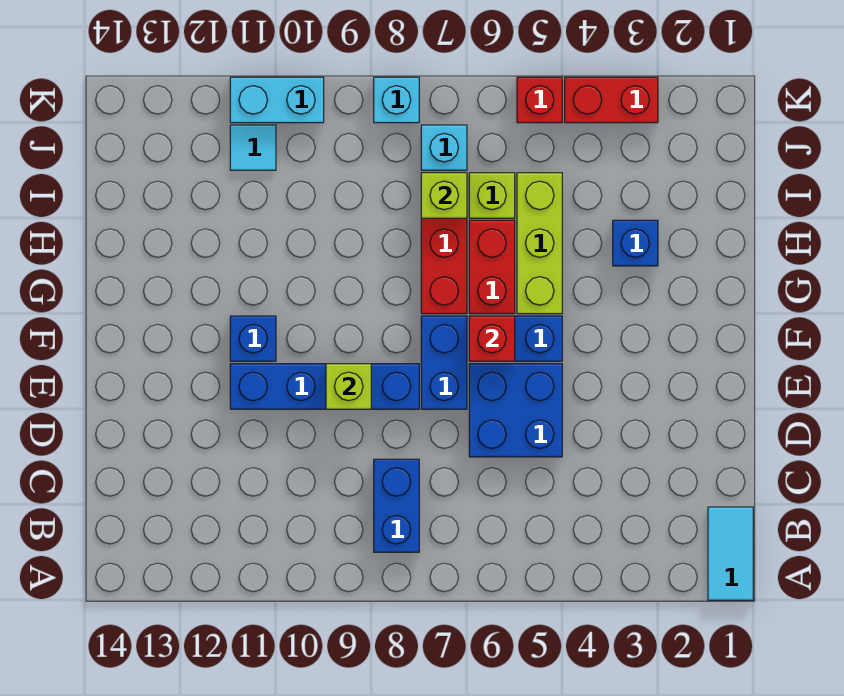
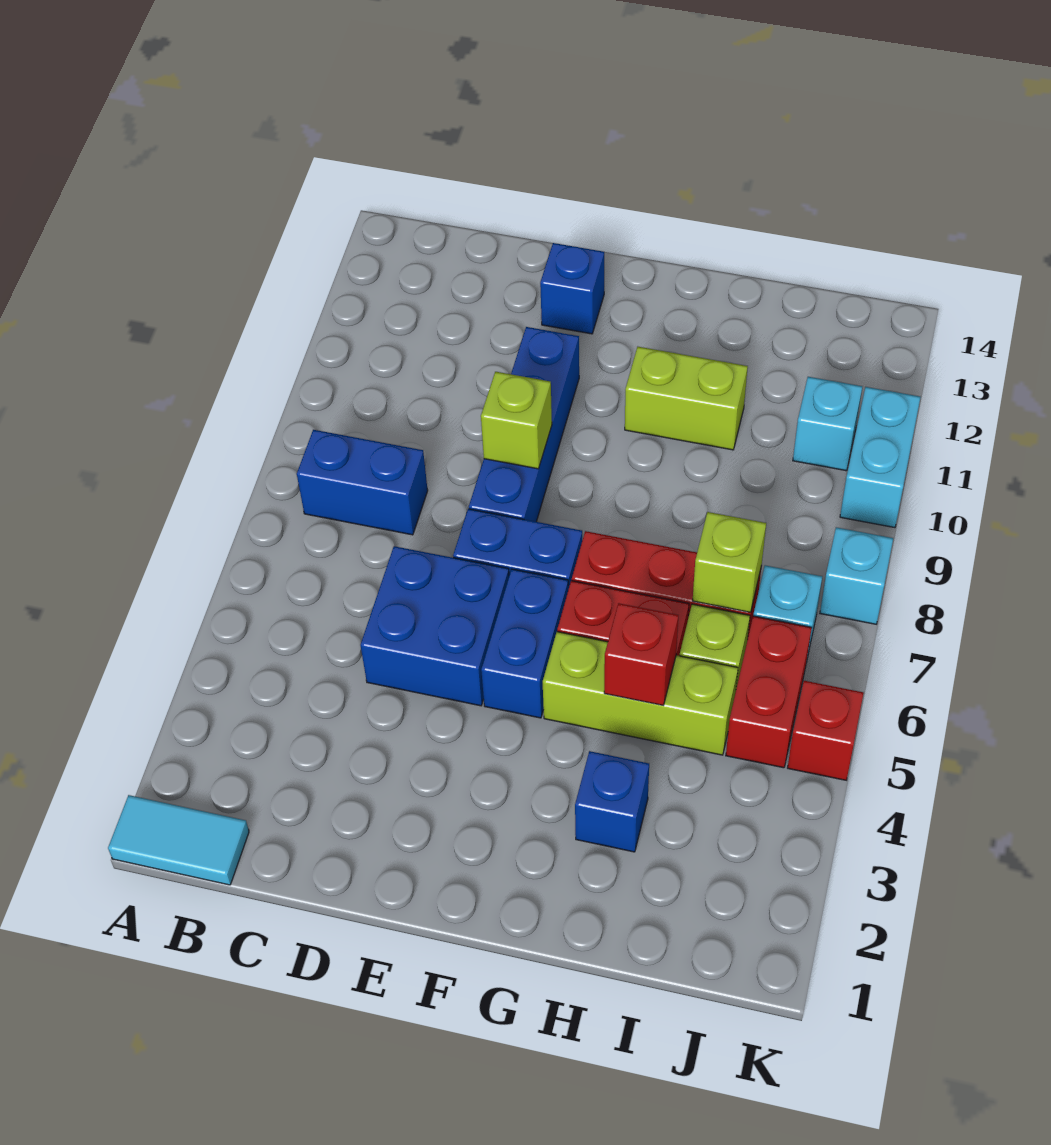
red brick F6 level 2 -> red brick H5 level 2
blue brick F11 level 1 -> blue brick E13 level 1
none -> lime brick G11:H11 level 1
cyan tile J11 level 1 -> cyan brick J11 level 1
red brick K3:K4 level 1 -> red brick J5:J6 level 1

